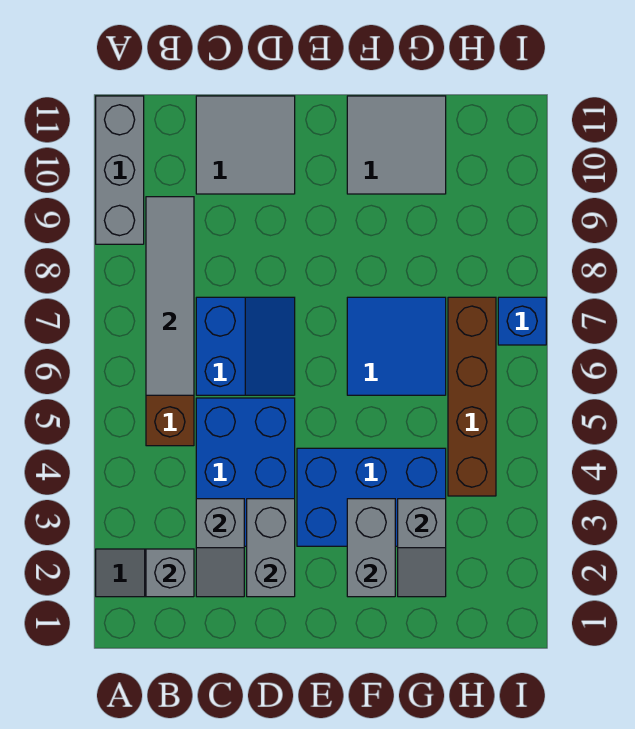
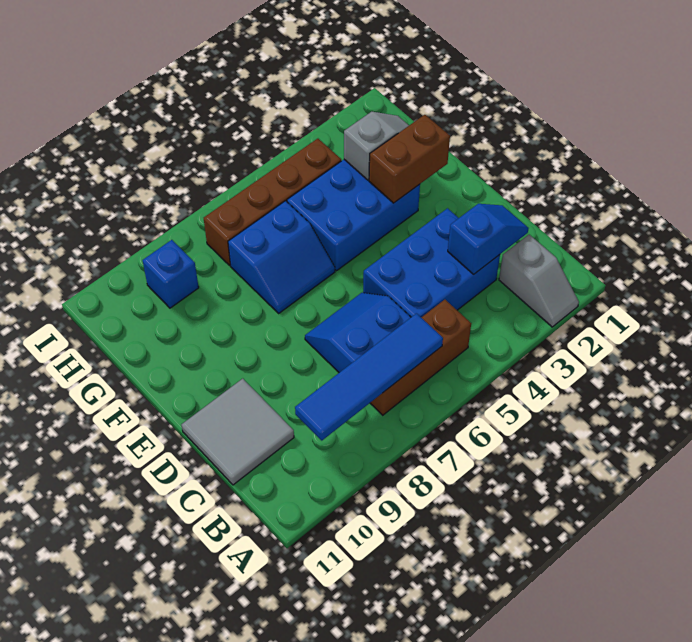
grey brick A9:A11 level 1 -> none
grey brick B2 level 2 -> none
grey tile B6:B9 level 2 -> blue tile B6:B9 level 2
grey slope C2:C3 level 2 top 3 -> blue slope C2:C3 level 2 top 3
grey brick D2:D3 level 2 -> none
blue brick E3:G4 level 1 -> blue brick F3:G5 level 1
grey brick F2:F3 level 2 -> brown brick F2:F3 level 2
blue tile F6:G7 level 1 -> blue slope F6:G7 level 1 top G
grey tile F10:G11 level 1 -> none
blue brick I7 level 1 -> blue brick H9 level 1

